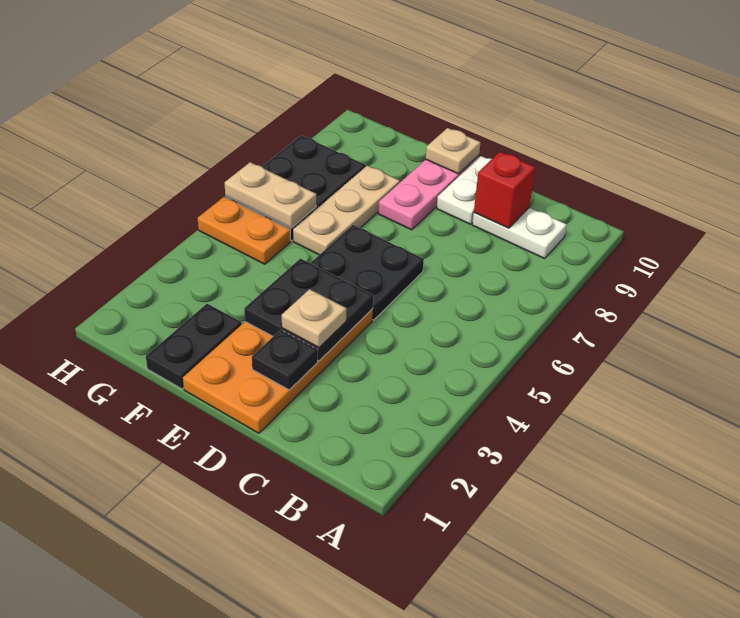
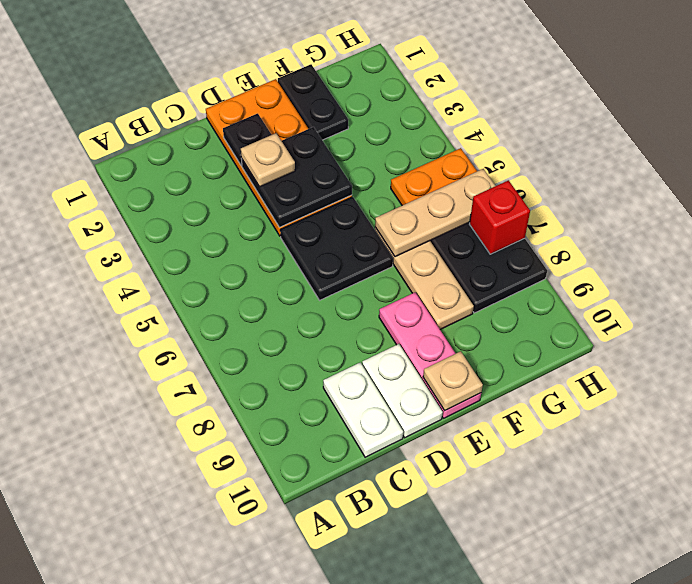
white plate B9:C9 level 1 -> white plate C9:C10 level 1
red brick C9 level 2 -> red brick H7 level 2
tan plate G6:H6 level 2 -> tan plate F6:H6 level 2

